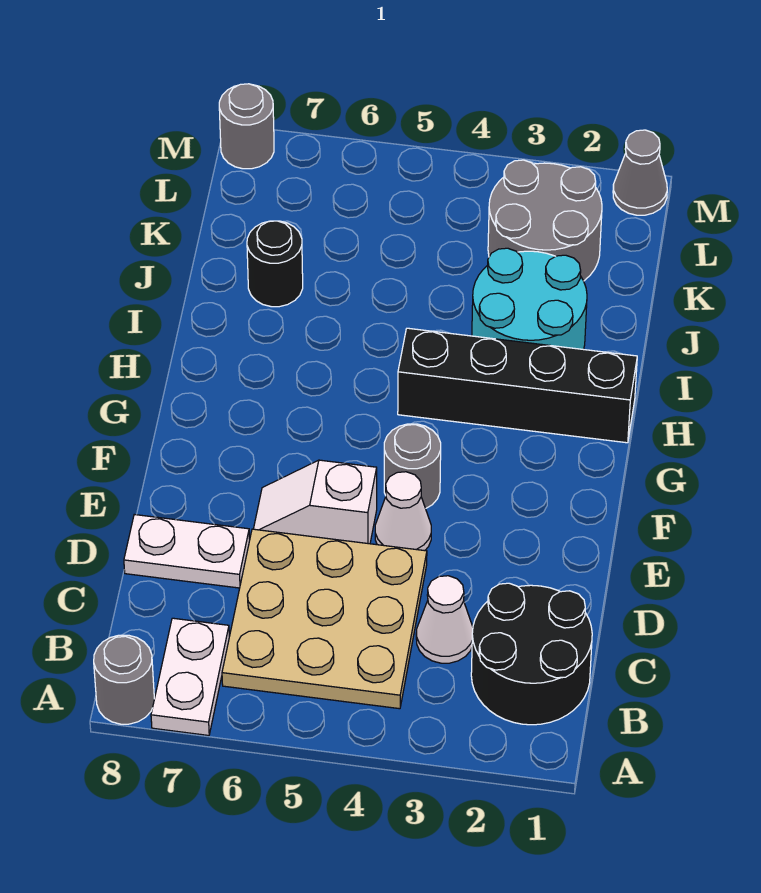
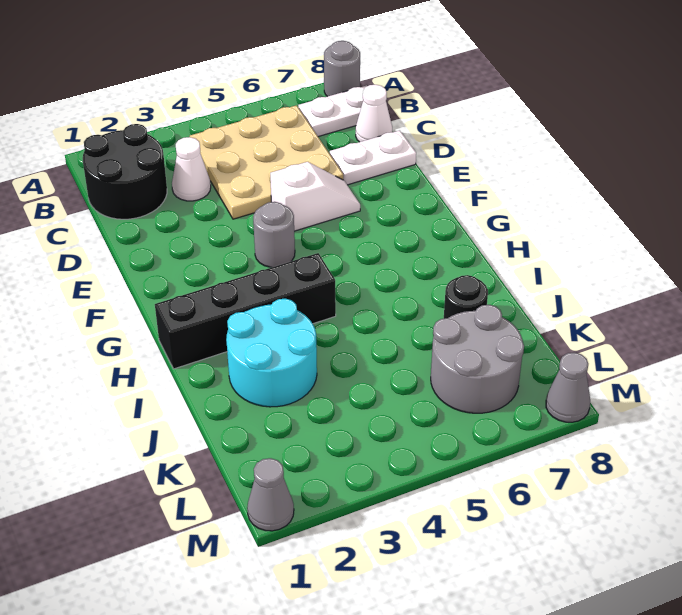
white plate A7:B7 level 1 -> white plate B7:B8 level 1
white cone E4 level 1 -> white cone C8 level 1
grey round brick K2:L3 level 1 -> grey round brick K6:L7 level 1
grey round brick M8 level 1 -> grey cone M8 level 1

